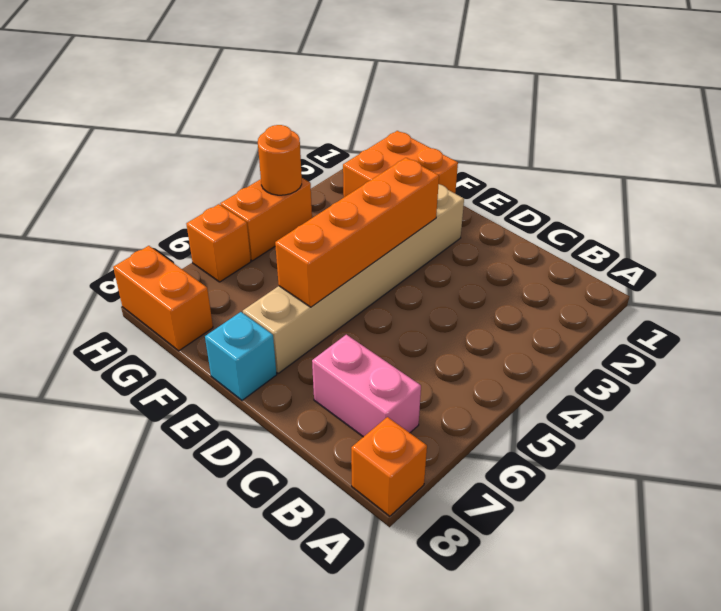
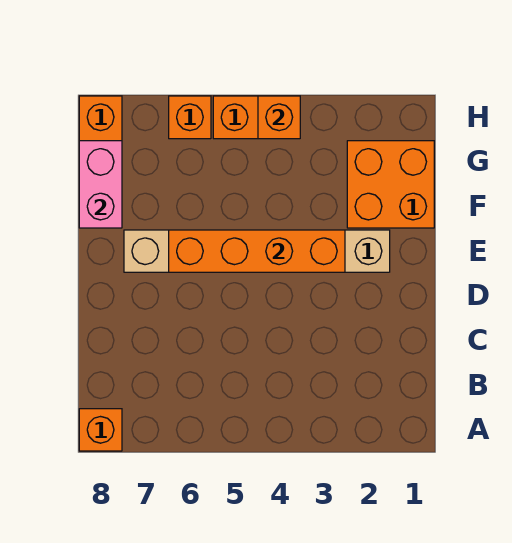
pink brick B7:C7 level 1 -> pink brick F8:G8 level 2
cyan brick E8 level 1 -> none
orange round brick H4 level 2 -> orange brick H4 level 2

